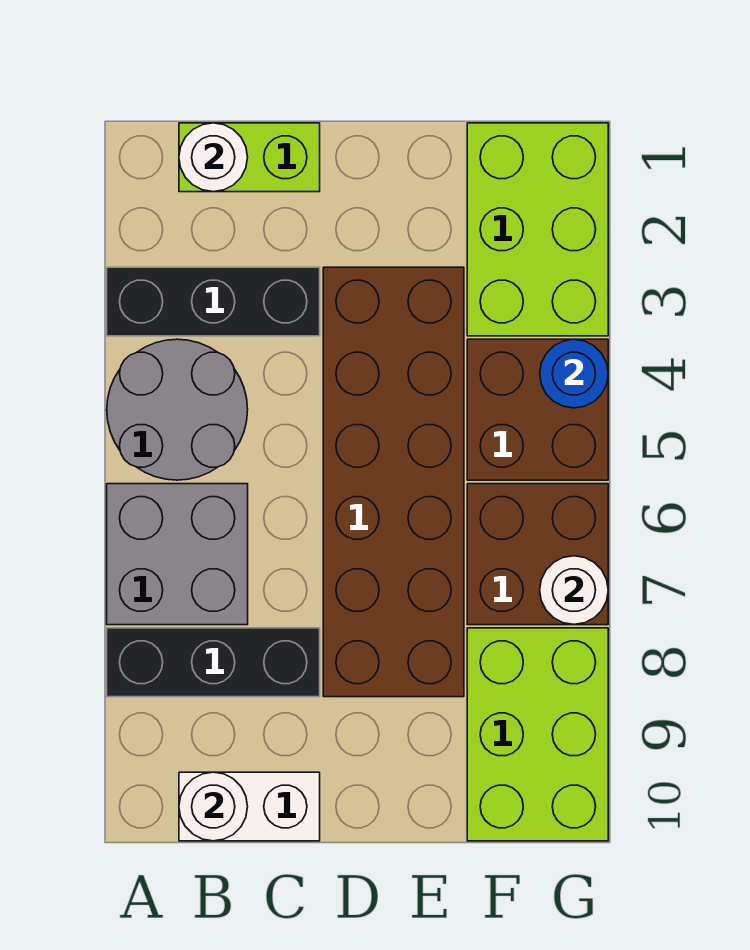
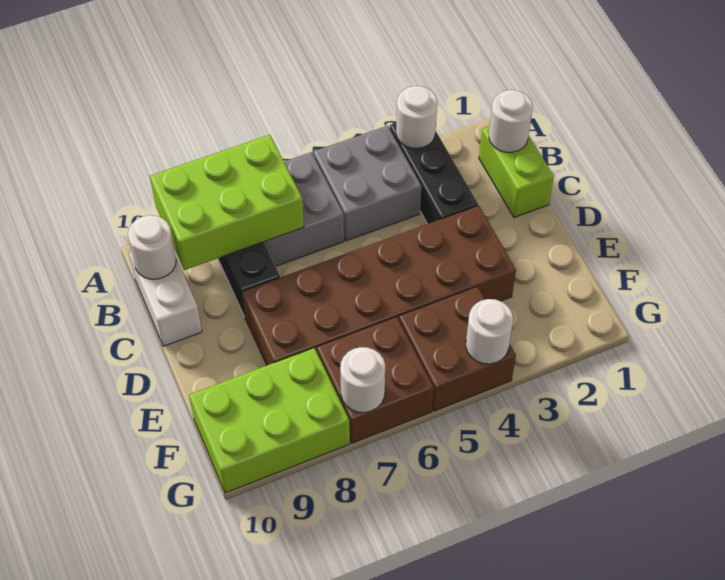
none -> white round brick A3 level 2
grey round brick A4:B5 level 1 -> grey brick A4:B5 level 1
lime brick F1:G3 level 1 -> lime brick A7:B9 level 2
blue round brick G4 level 2 -> white round brick G4 level 2

